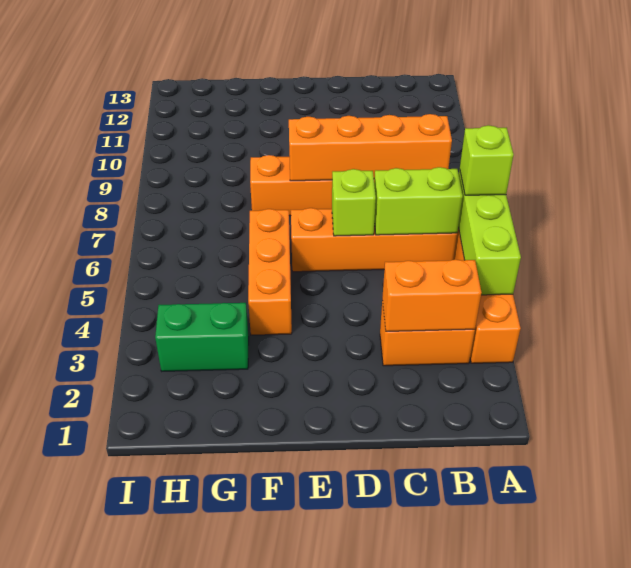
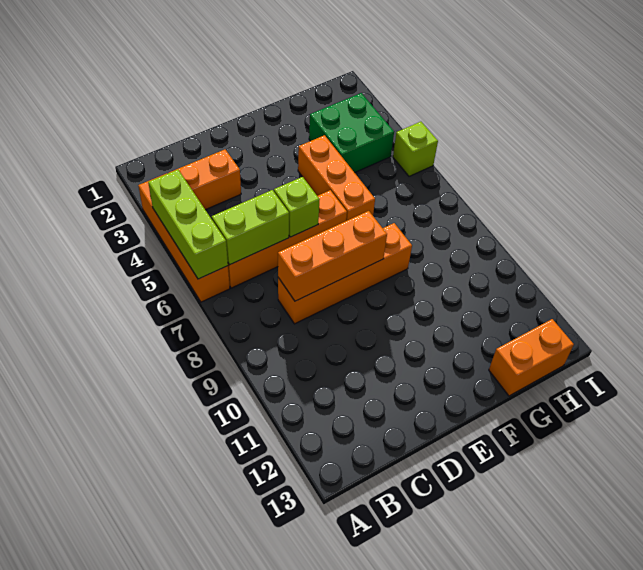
lime brick A6 level 3 -> lime brick I5 level 1
orange brick B3:C3 level 2 -> orange brick G13:H13 level 1
orange brick B8:E8 level 2 -> orange brick C8:E8 level 2
green brick G3:H3 level 1 -> green brick G3:H4 level 1

